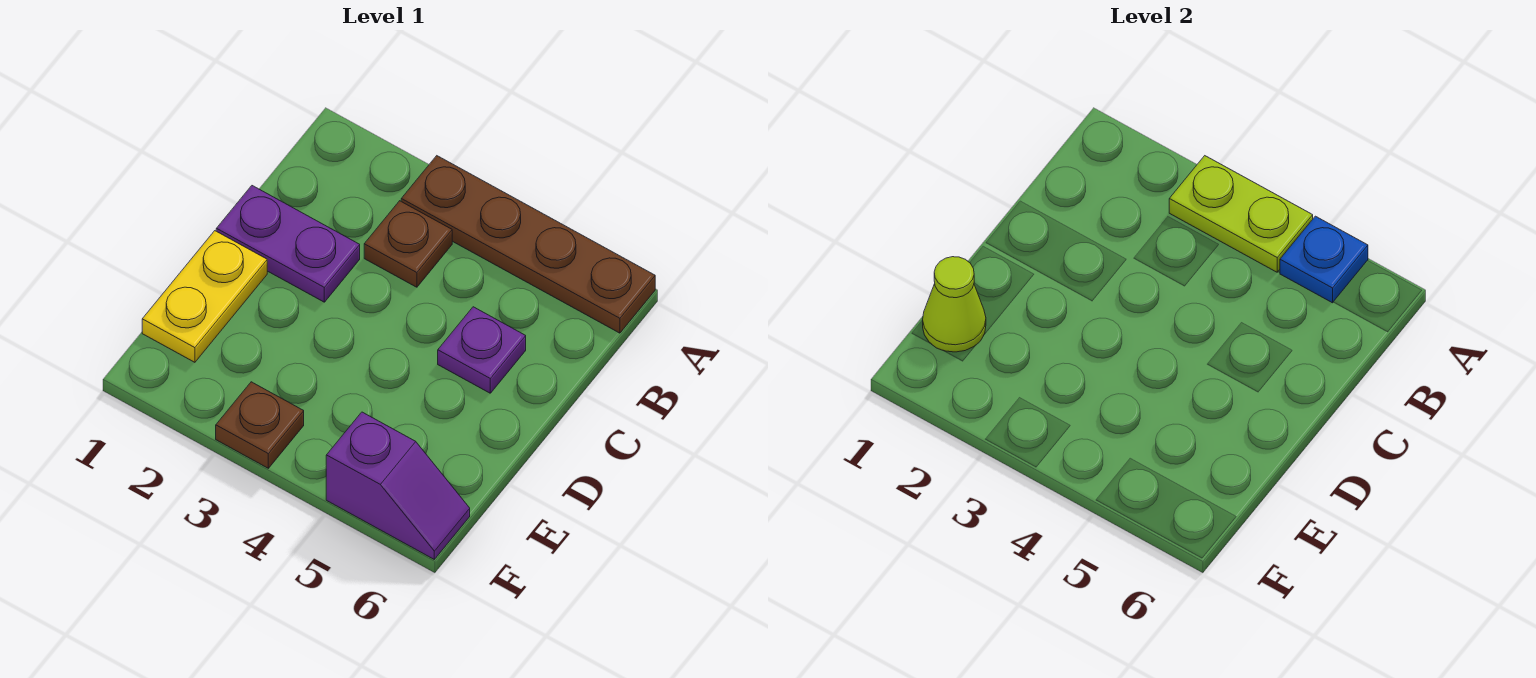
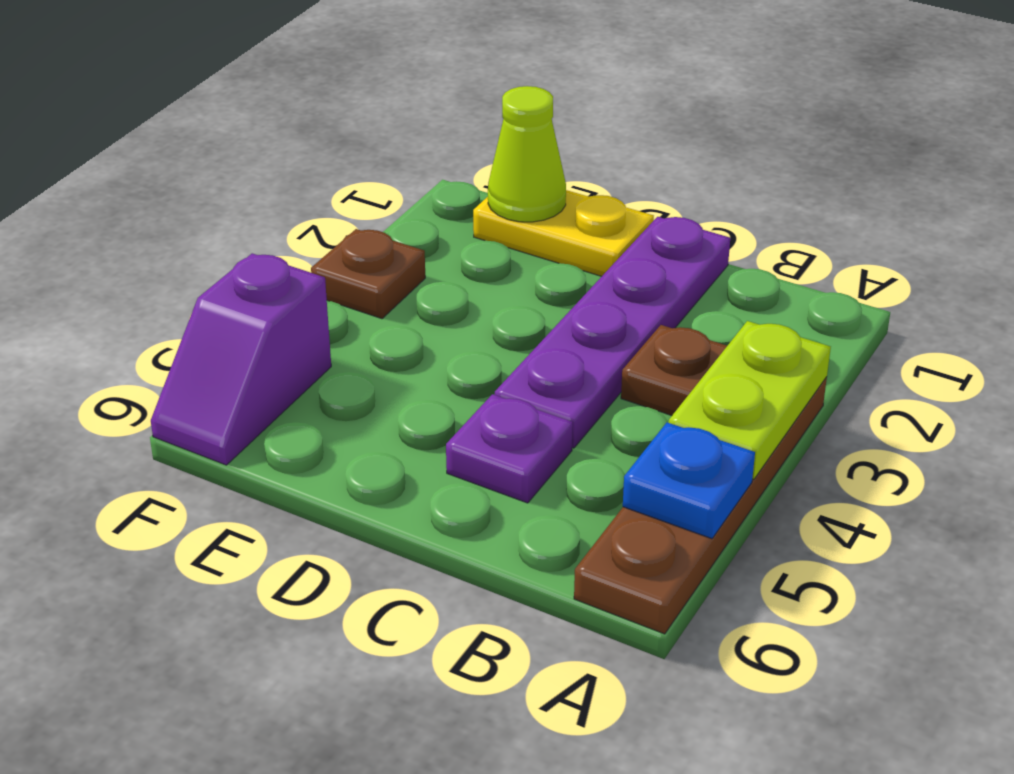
purple plate C1:C2 level 1 -> purple plate C1:C4 level 1

